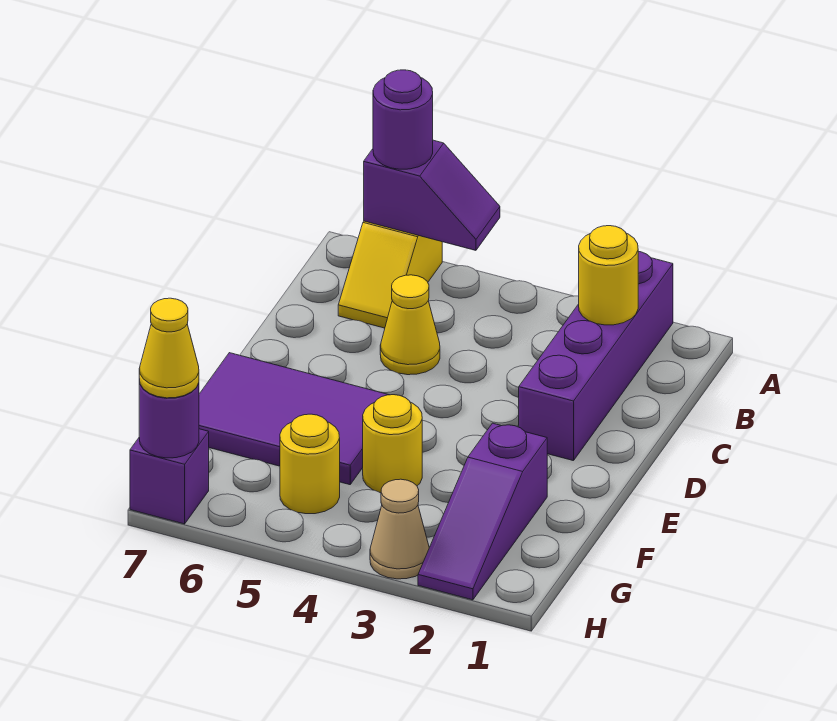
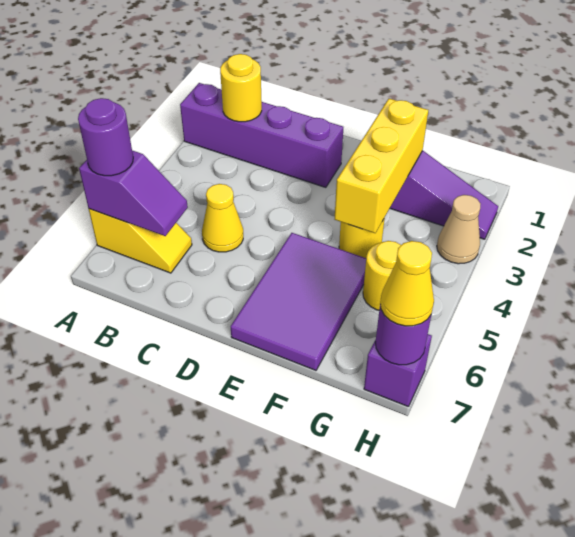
purple slope A5:A6 level 2 top 6 -> purple slope A6:B6 level 2 top A
none -> yellow brick F2:F4 level 2

